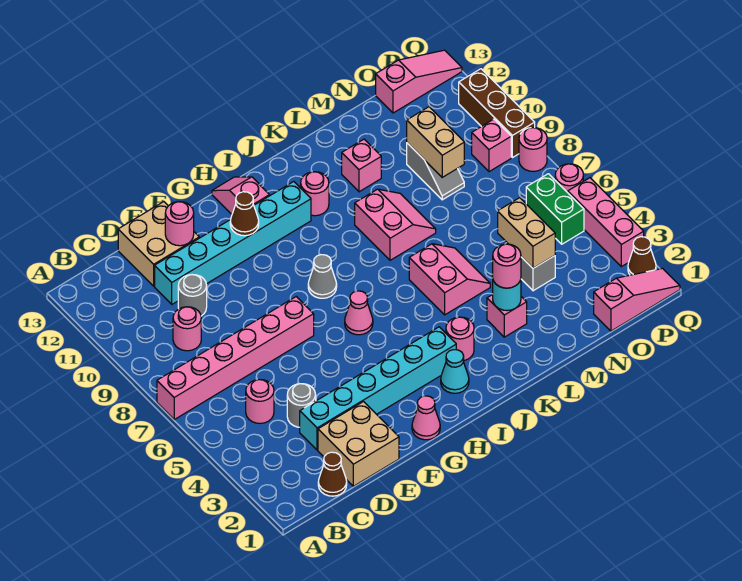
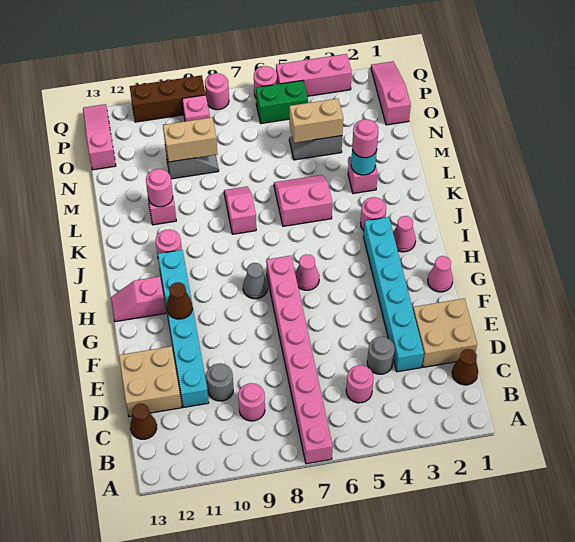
pink brick A7:F7 level 1 -> pink brick A7:H7 level 1
pink round brick E12 level 2 -> pink round brick L11 level 2
cyan cone I2 level 1 -> pink cone I2 level 1
pink slope K8:L9 level 1 top K -> pink slope K8:L8 level 1 top K
brown cone Q2 level 1 -> brown cone C13 level 1

